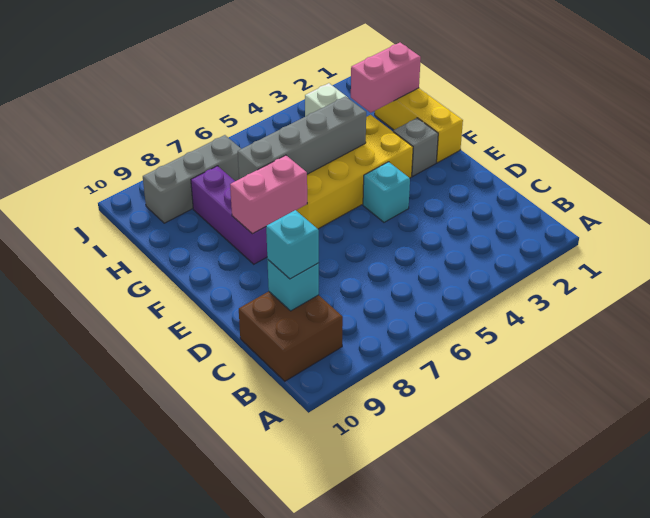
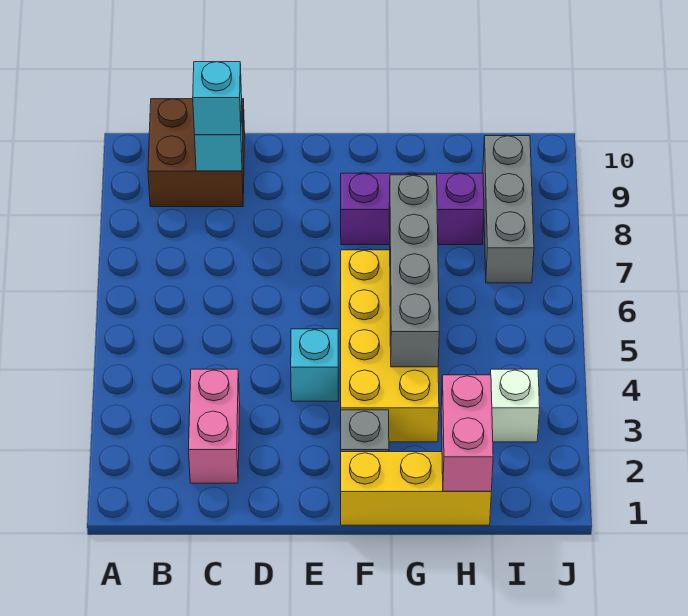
pink brick F7:F8 level 2 -> pink brick C2:C3 level 1

